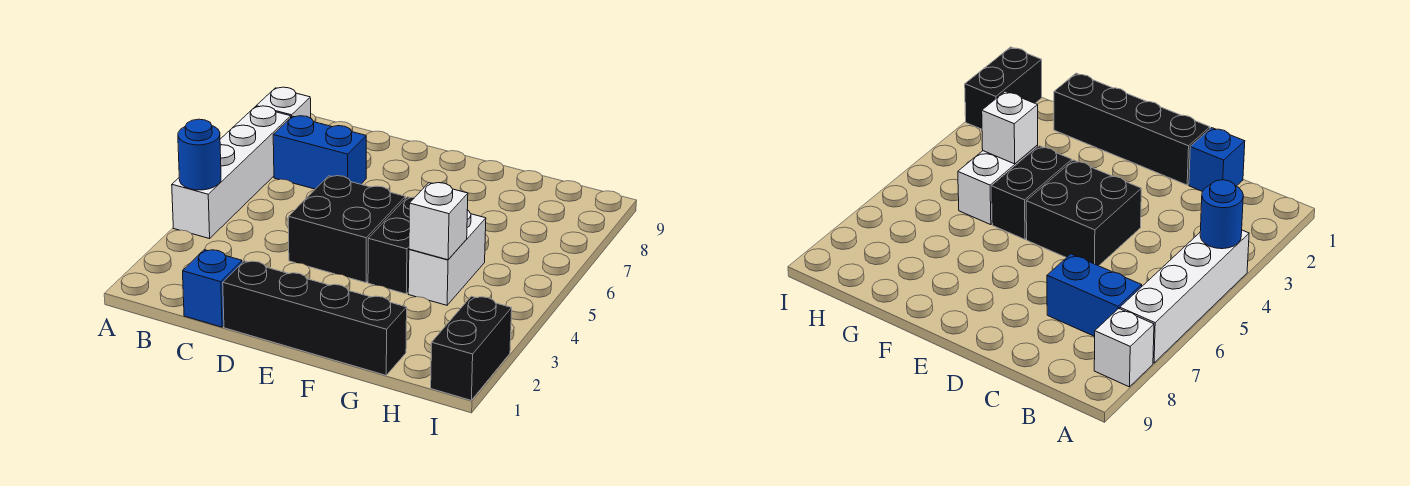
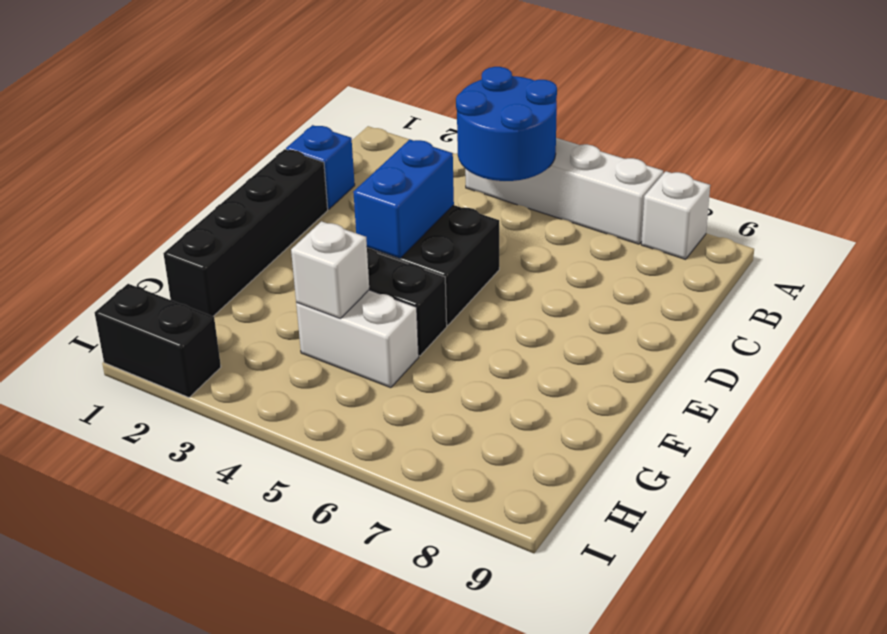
blue round brick A4 level 2 -> blue round brick A4:B5 level 2
blue brick B7:C7 level 1 -> blue brick D4:E4 level 2

